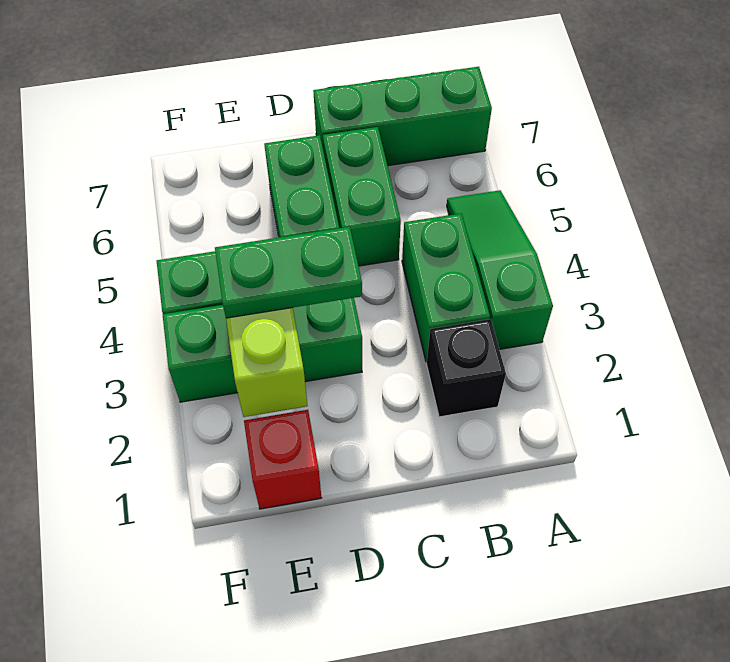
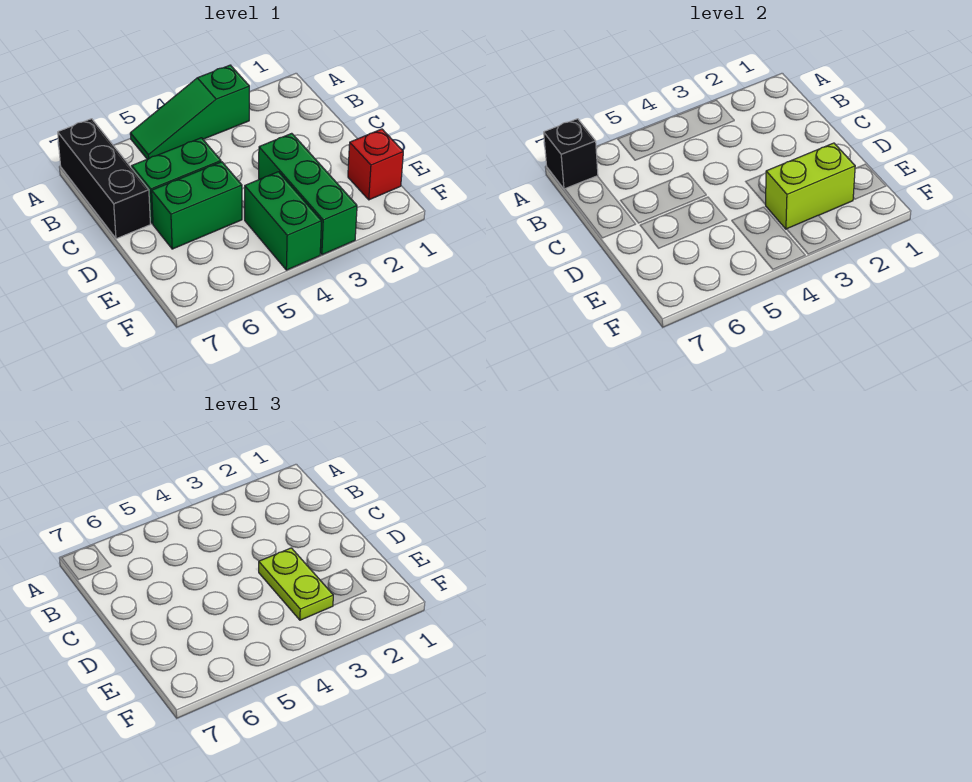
green brick A7:C7 level 1 -> black brick A7:C7 level 1
black brick B2 level 1 -> black brick A7 level 2
green brick B3:B4 level 1 -> none
green plate D3:E3 level 3 -> lime plate D3:E3 level 3

